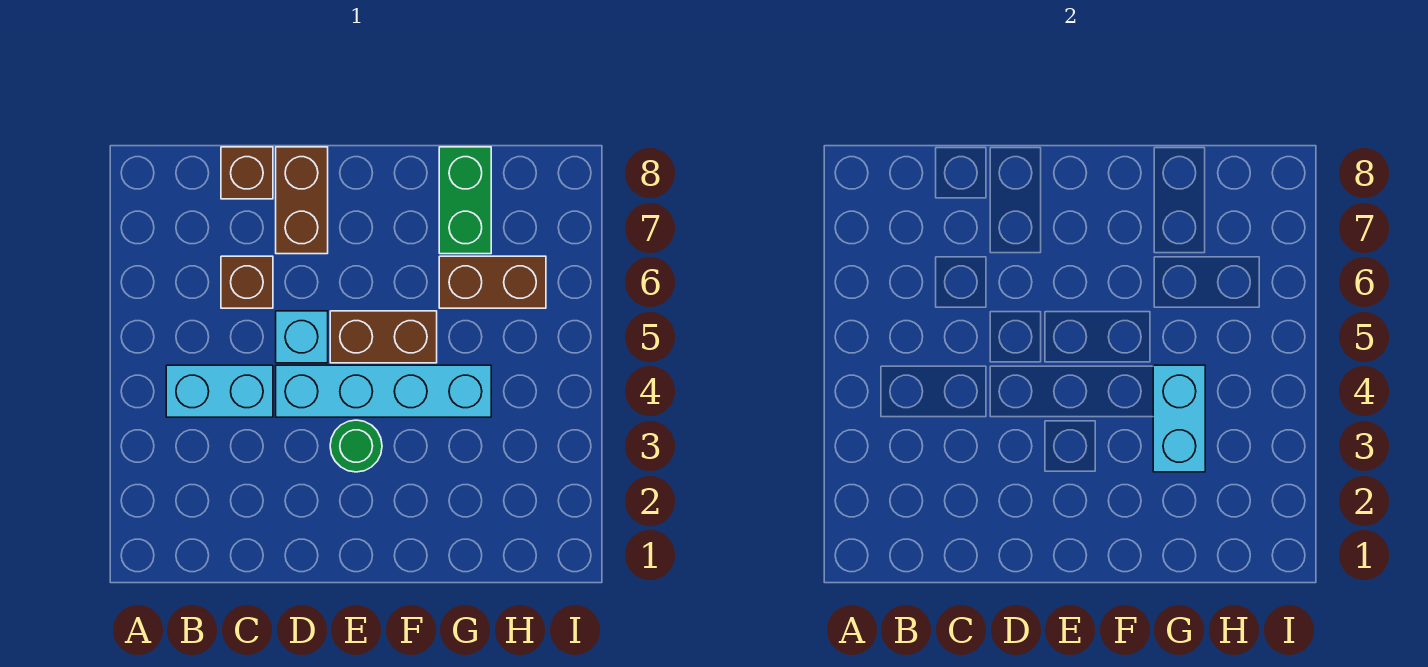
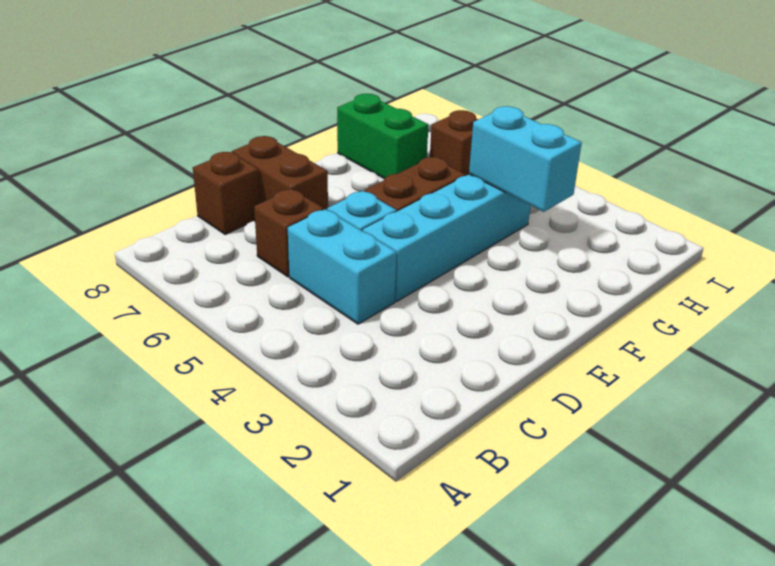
cyan brick B4:C4 level 1 -> cyan brick C4:C5 level 1
green round brick E3 level 1 -> none
brown brick G6:H6 level 1 -> brown brick H6 level 1

